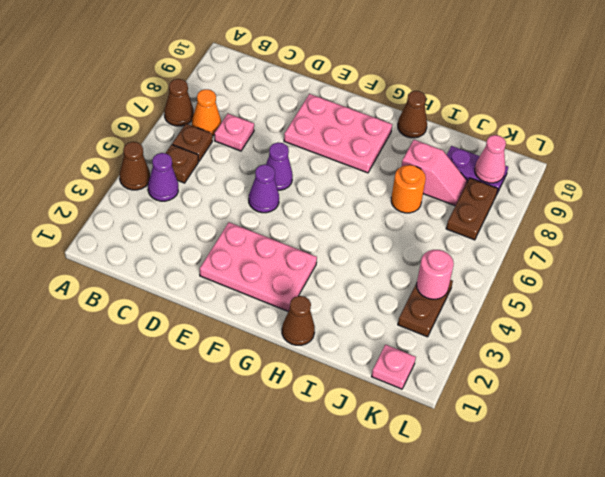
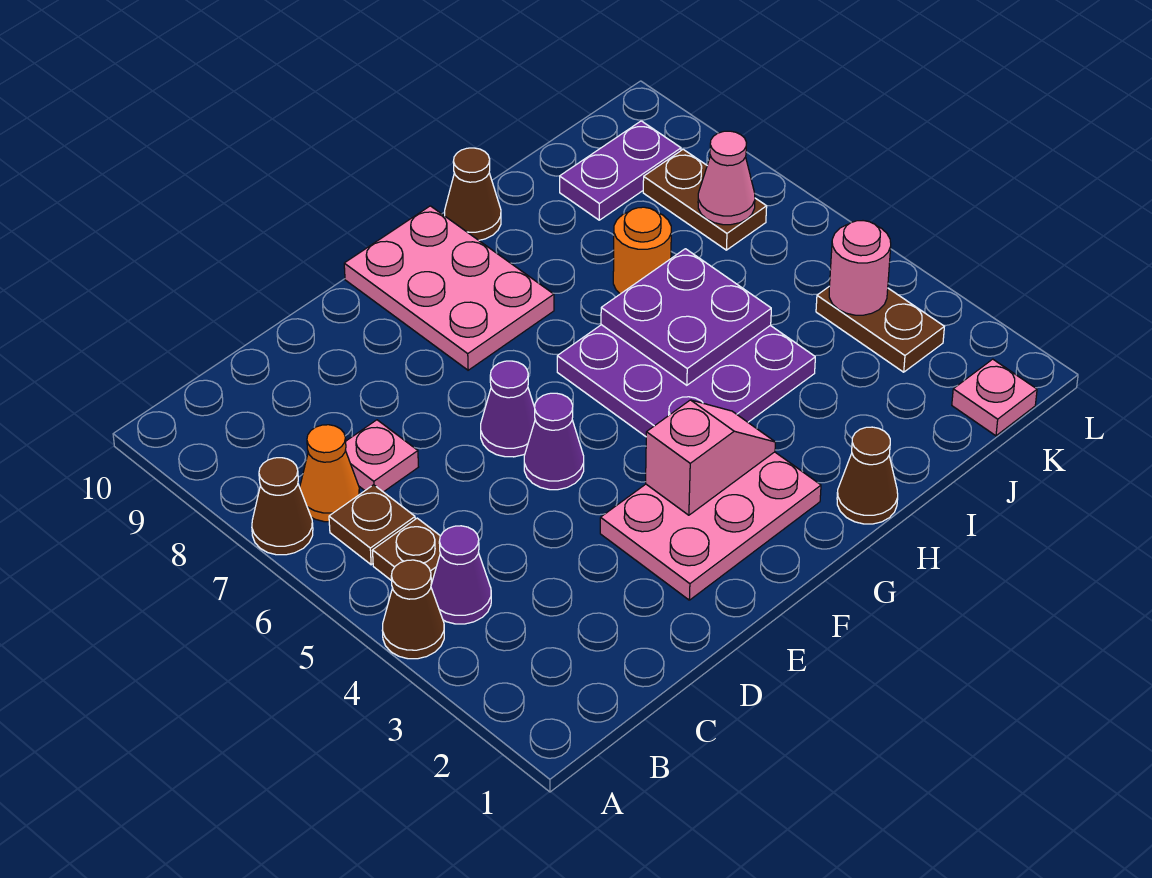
pink plate E8:G9 level 1 -> pink plate F8:G10 level 1
none -> purple plate G4:I6 level 1
none -> purple plate H5:I6 level 2
pink slope I8:J8 level 1 top I -> pink slope F3:G3 level 2 top F
pink cone K9 level 2 -> pink cone K7 level 2

